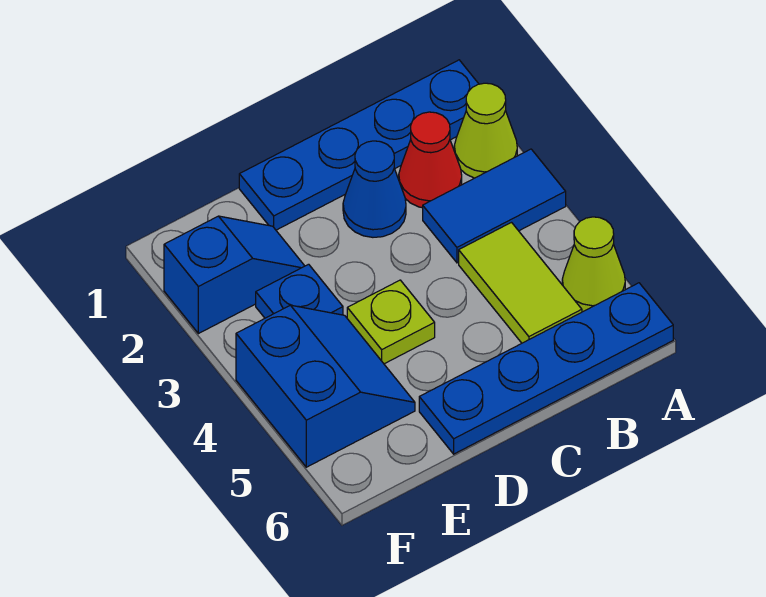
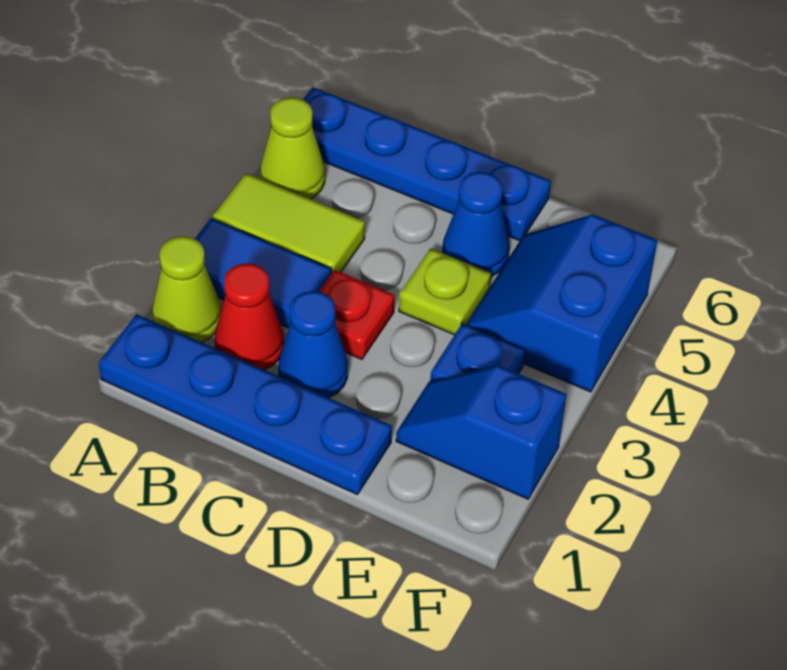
lime tile B4:B5 level 1 -> lime tile A4:B4 level 1
none -> red plate C3 level 1
none -> blue cone D5 level 1

